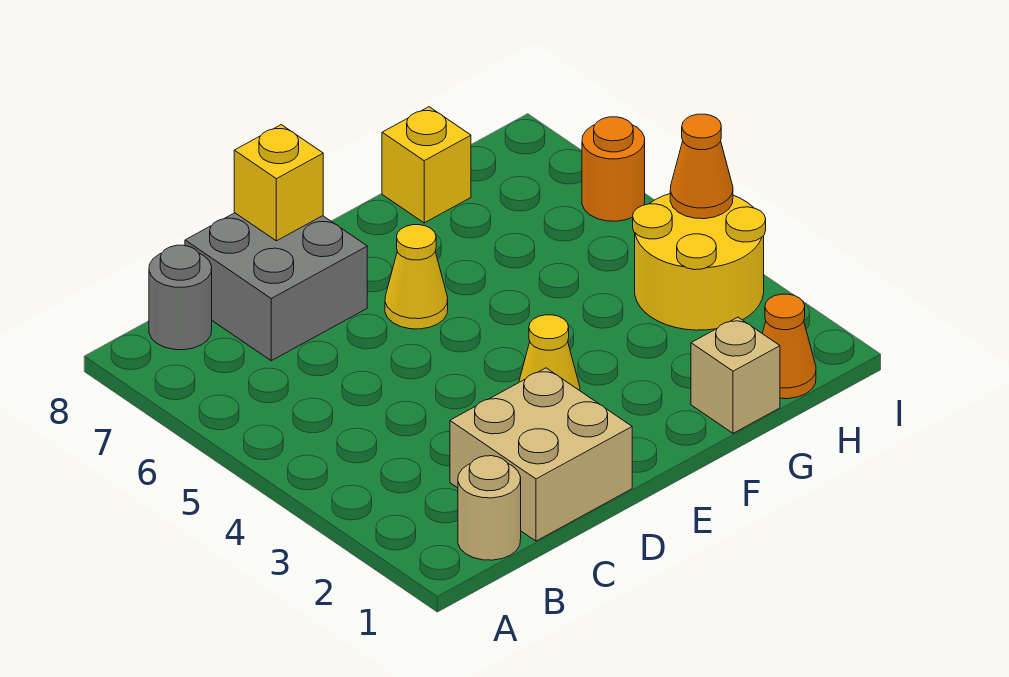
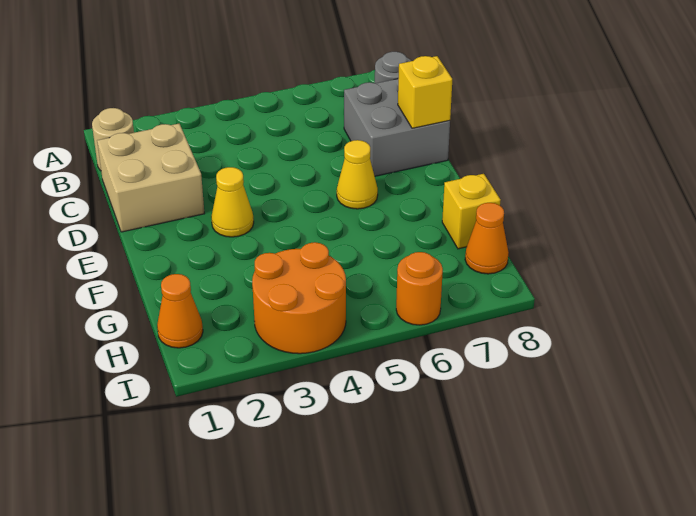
tan brick G1 level 1 -> none
yellow round brick H3:I4 level 1 -> orange round brick H3:I4 level 1
orange cone I4 level 2 -> orange cone H8 level 1

